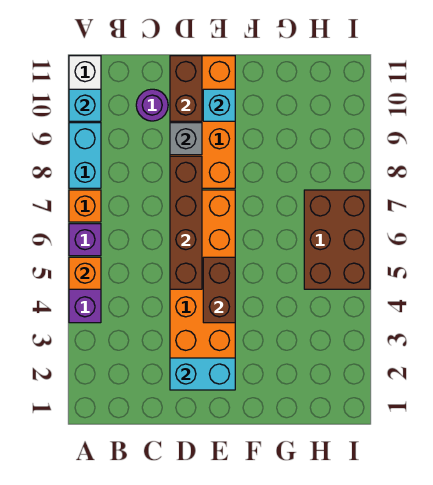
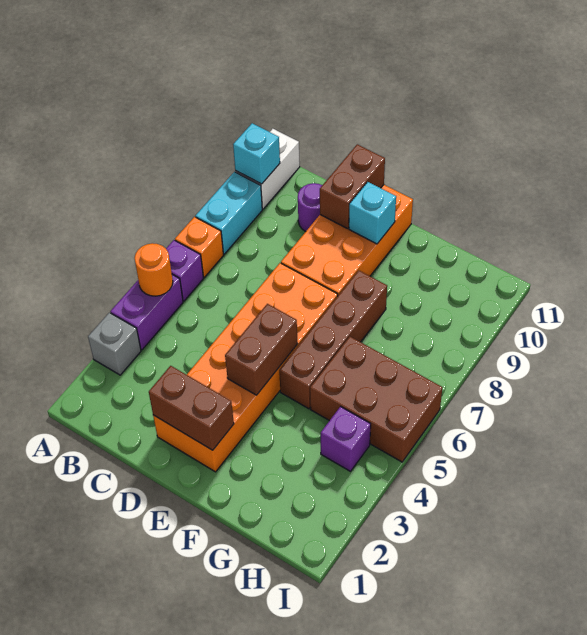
orange brick A5 level 2 -> orange round brick A5 level 2
cyan brick D2:E2 level 2 -> brown brick D2:E2 level 2
brown brick D5:D8 level 2 -> brown brick F5:F8 level 1
grey brick D9 level 2 -> grey brick A3 level 1
none -> purple brick H4 level 1
brown brick H5:I7 level 1 -> brown brick G5:I6 level 1

